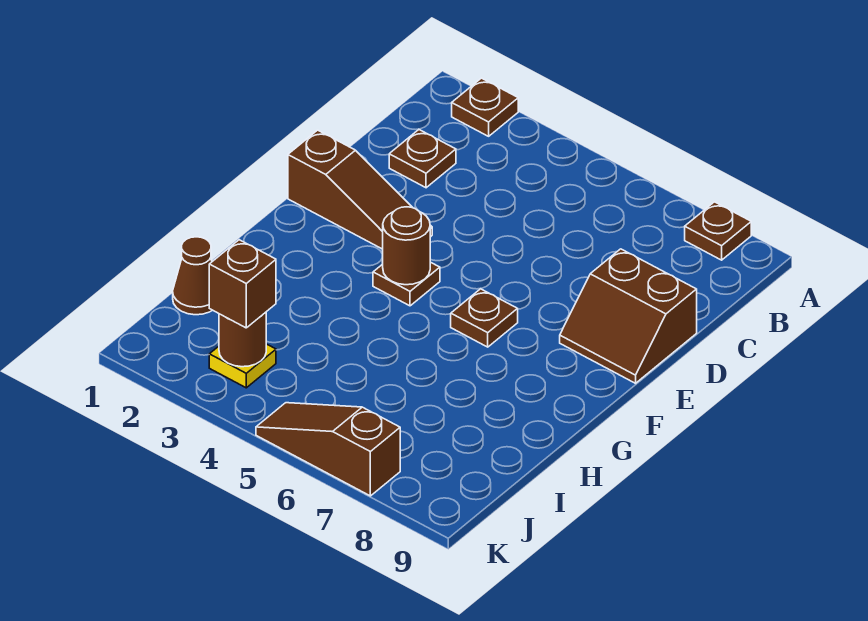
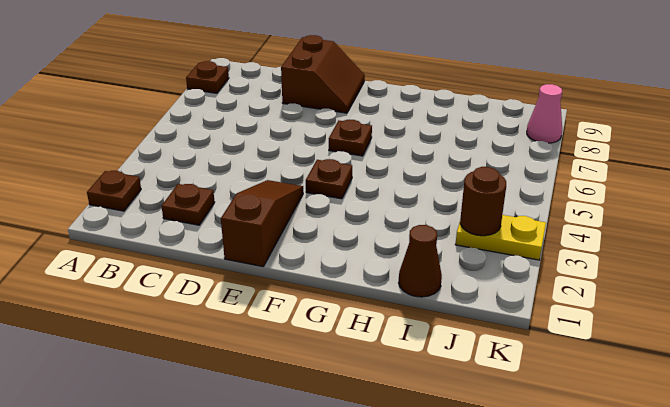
brown round brick F4 level 2 -> none
yellow plate J3 level 1 -> yellow plate J3:K3 level 1
brown brick J3 level 3 -> none
brown slope K5:K7 level 1 top 7 -> none
none -> pink cone K8 level 1

